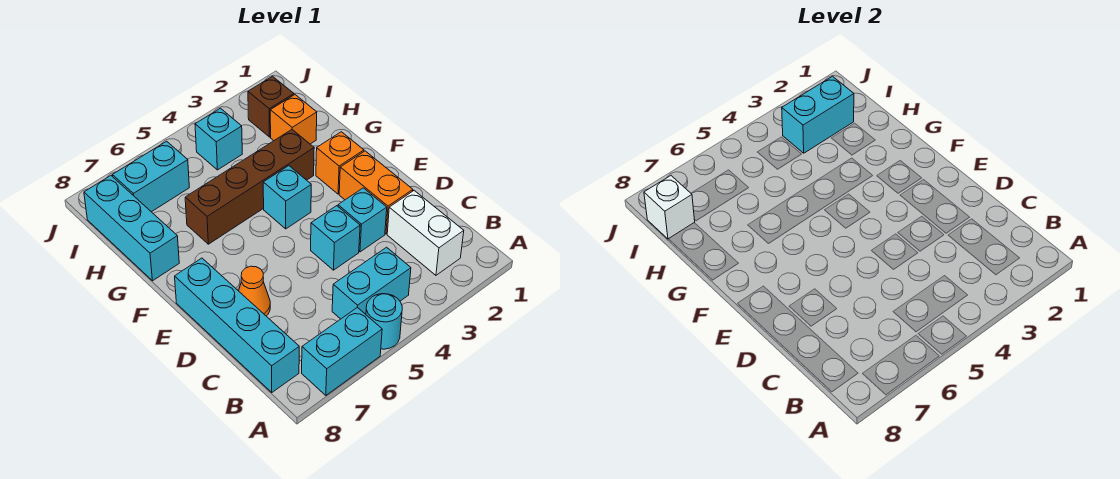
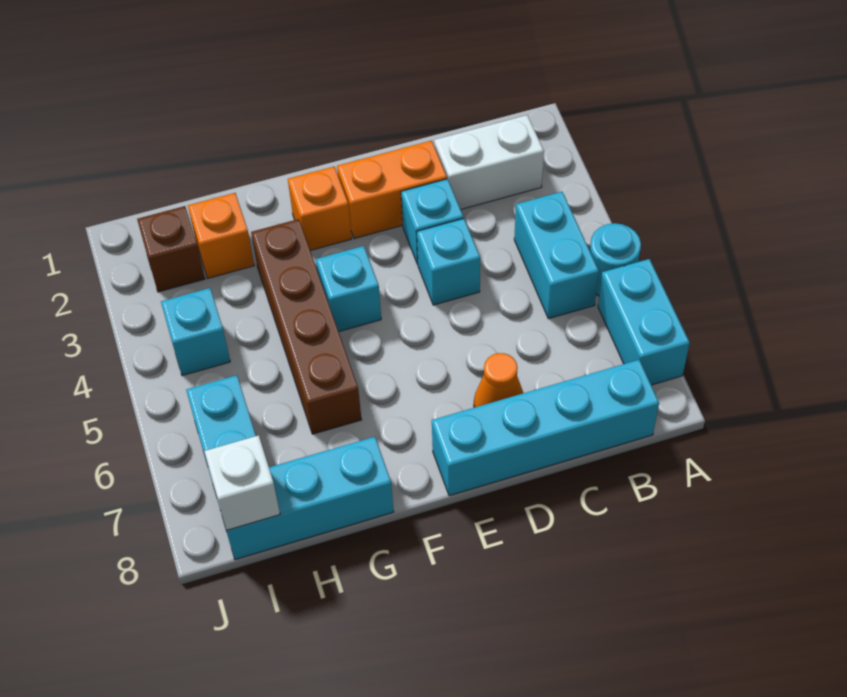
cyan brick I2:I3 level 2 -> none

